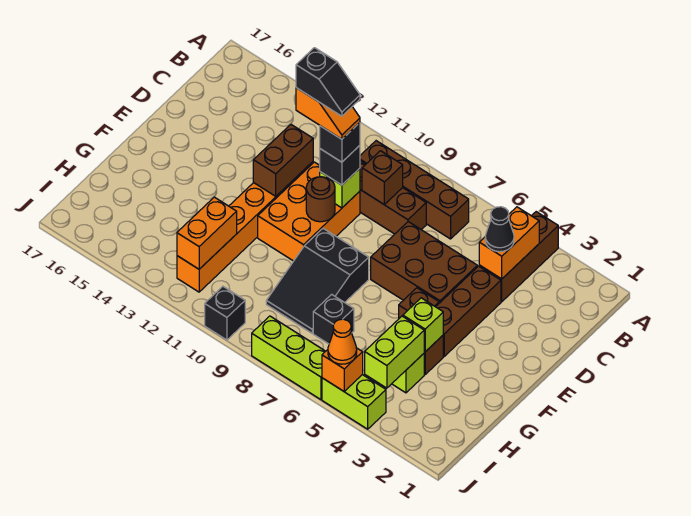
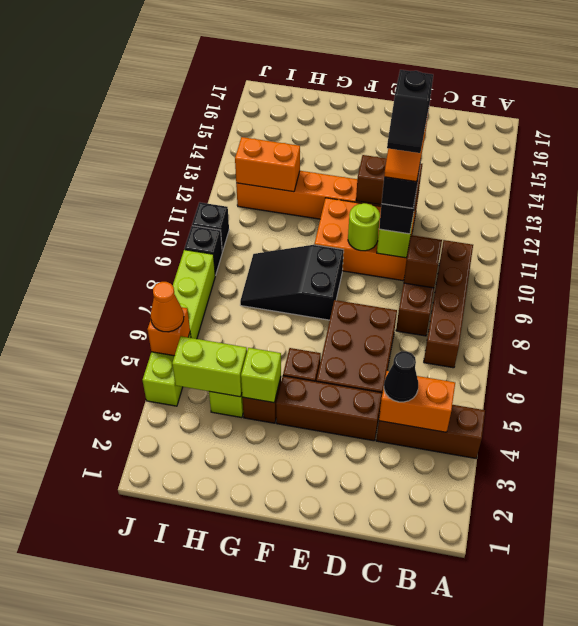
brown round brick E10 level 2 -> lime round brick E10 level 2
black brick H7 level 1 -> black brick J9 level 1

